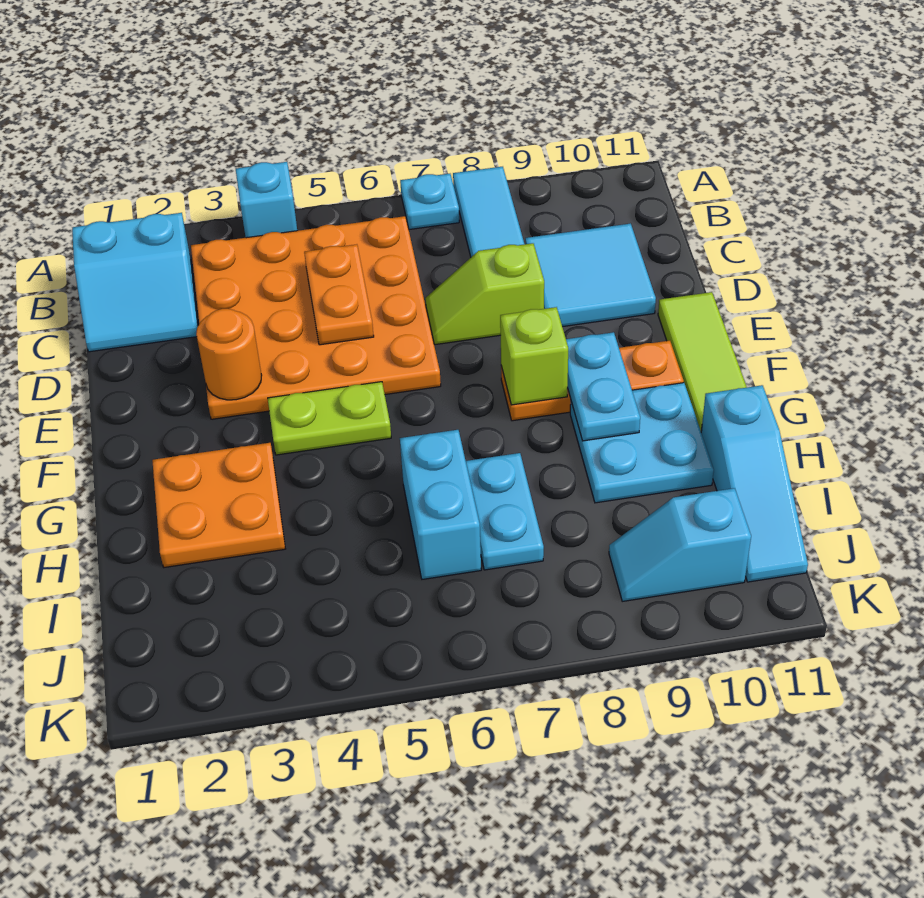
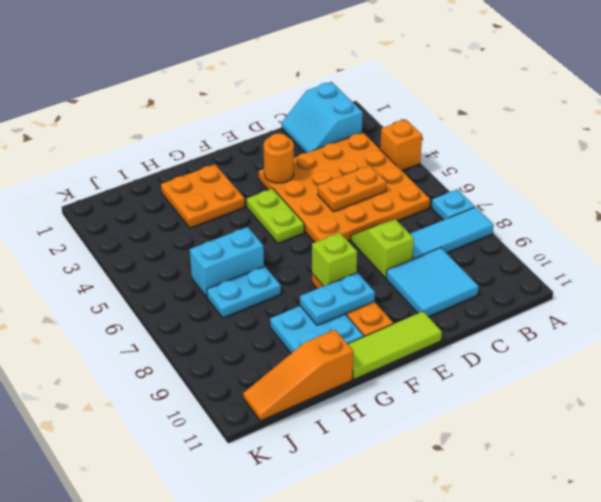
cyan brick A4 level 1 -> orange brick A4 level 1
cyan slope H11:J11 level 1 top H -> orange slope H11:J11 level 1 top H
cyan slope J9:J10 level 1 top 10 -> none

